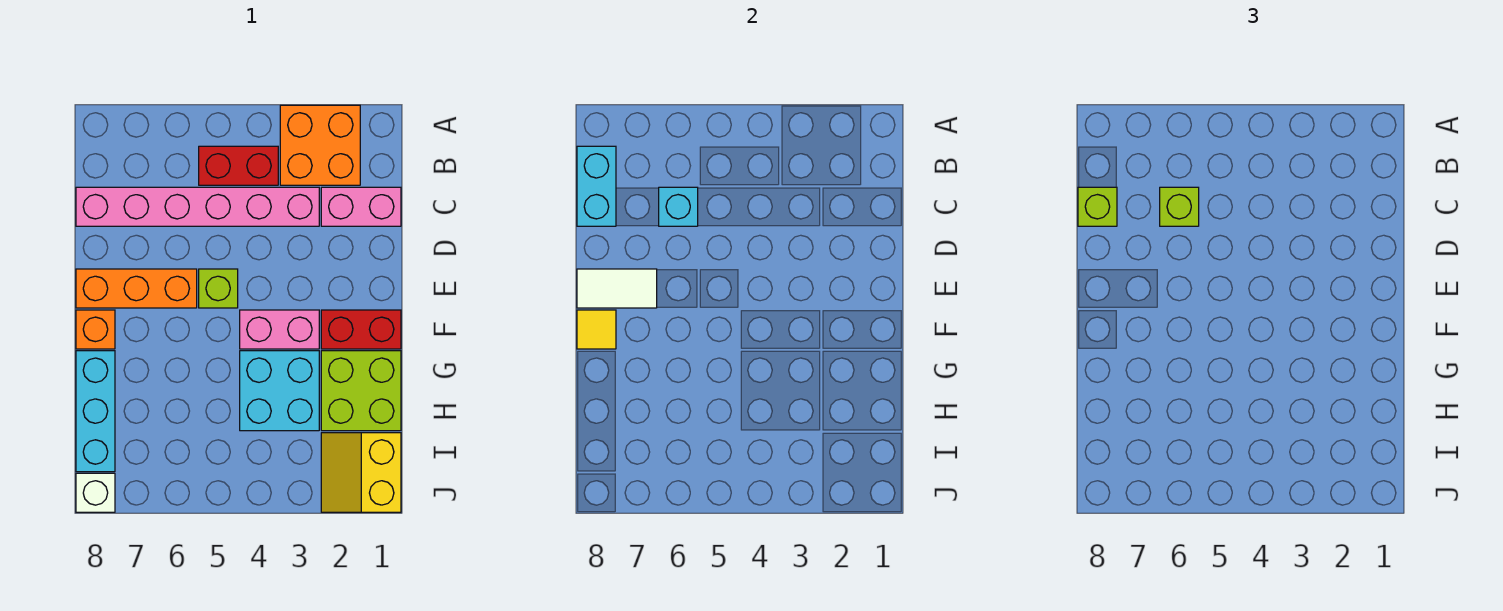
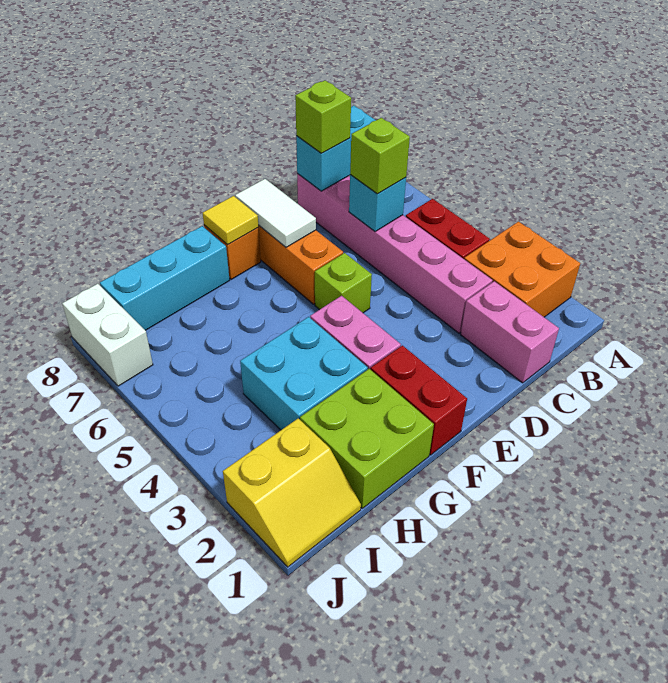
yellow slope I1:J2 level 1 top 1 -> yellow slope I1:J2 level 1 top 2
white brick J8 level 1 -> white brick J7:J8 level 1

